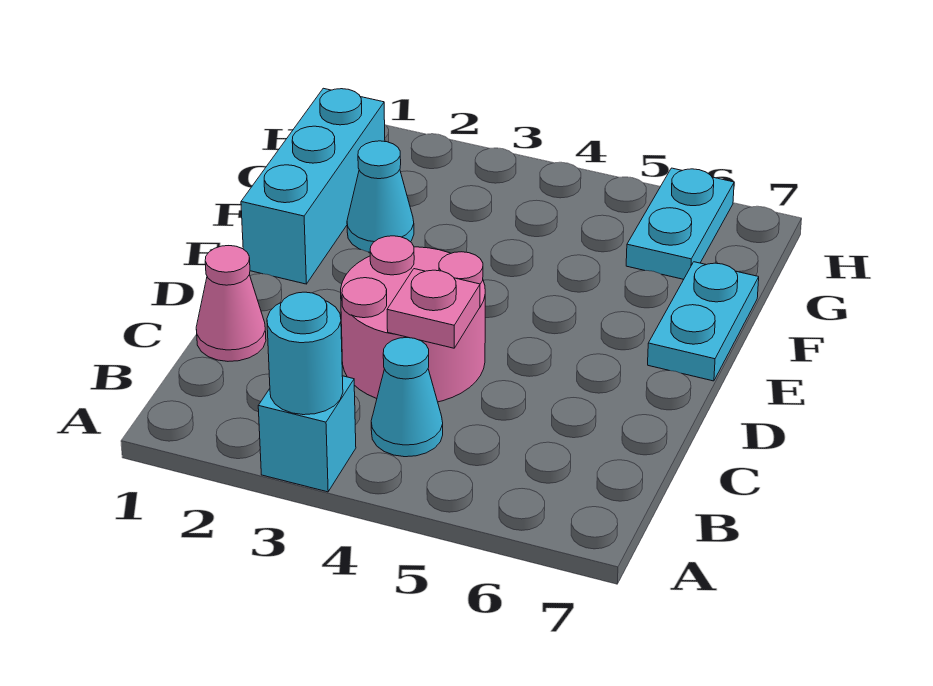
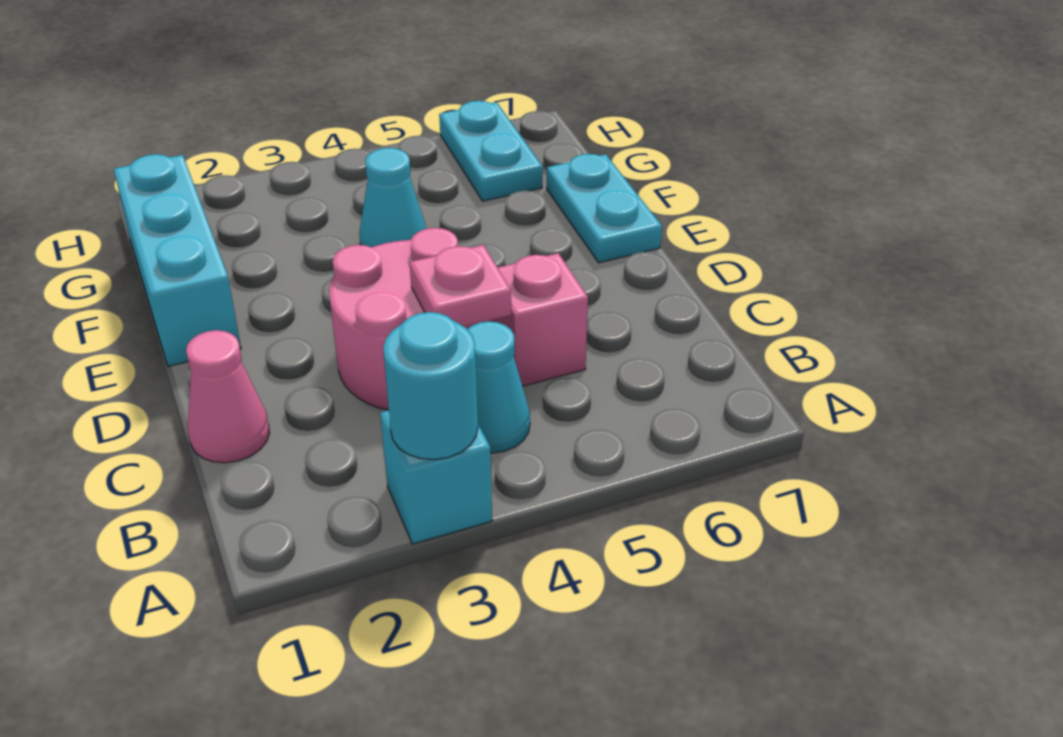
none -> pink brick C5 level 1
cyan cone F2 level 1 -> cyan cone F4 level 1

